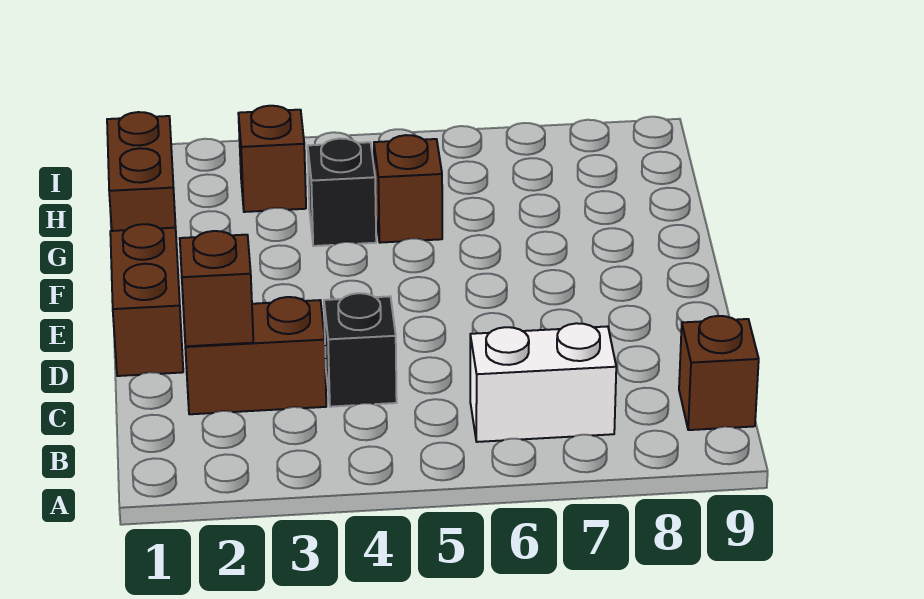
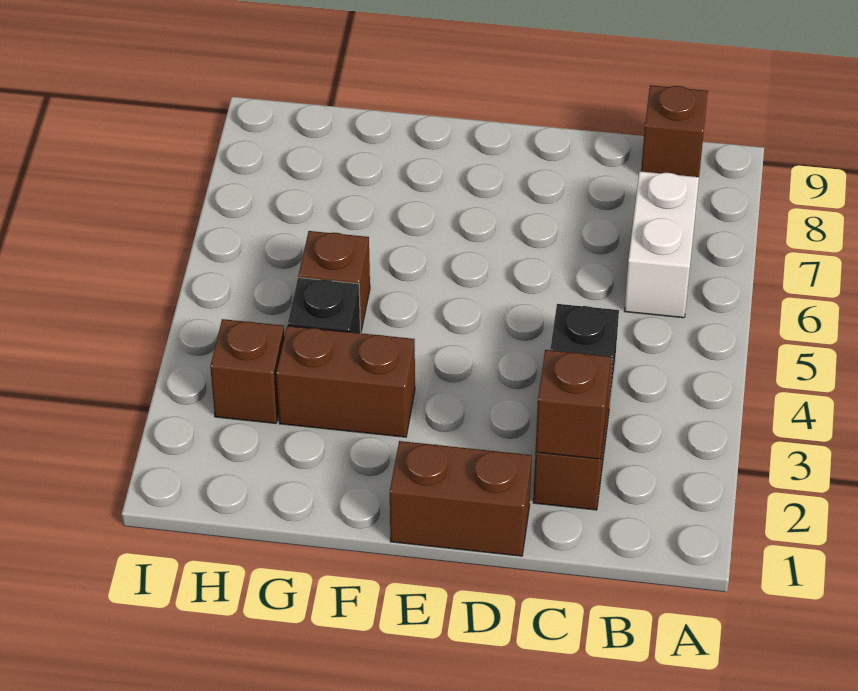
brown brick G1:H1 level 1 -> brown brick F3:G3 level 1

